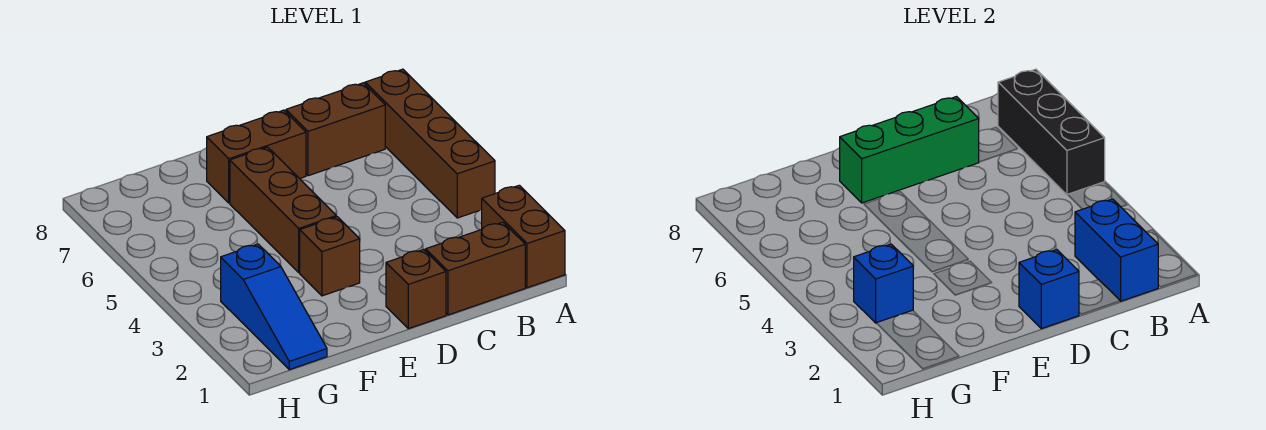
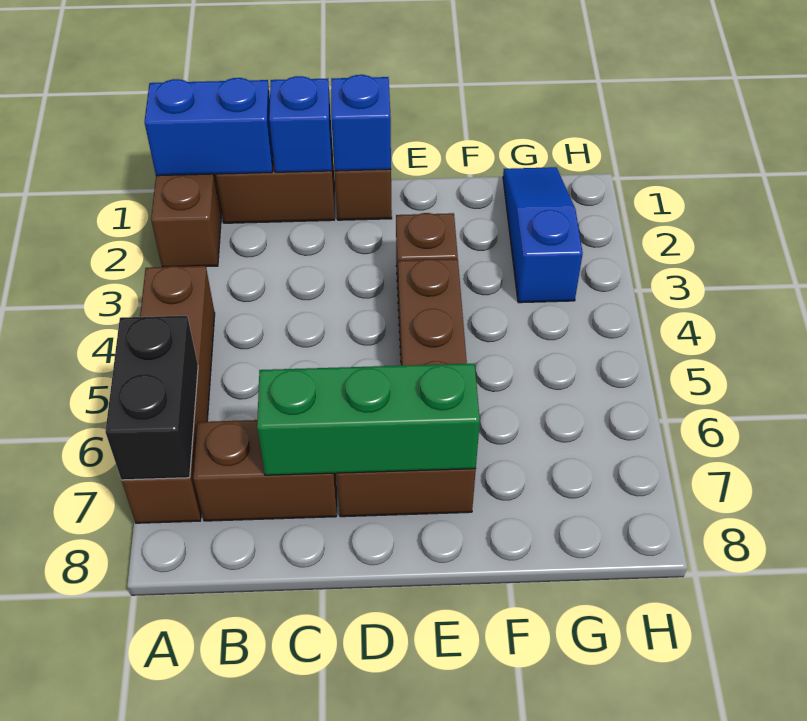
black brick A5:A7 level 2 -> black brick A6:A7 level 2
blue brick B1:B2 level 2 -> blue brick A1:B1 level 2
blue brick G3 level 2 -> blue brick C1 level 2

